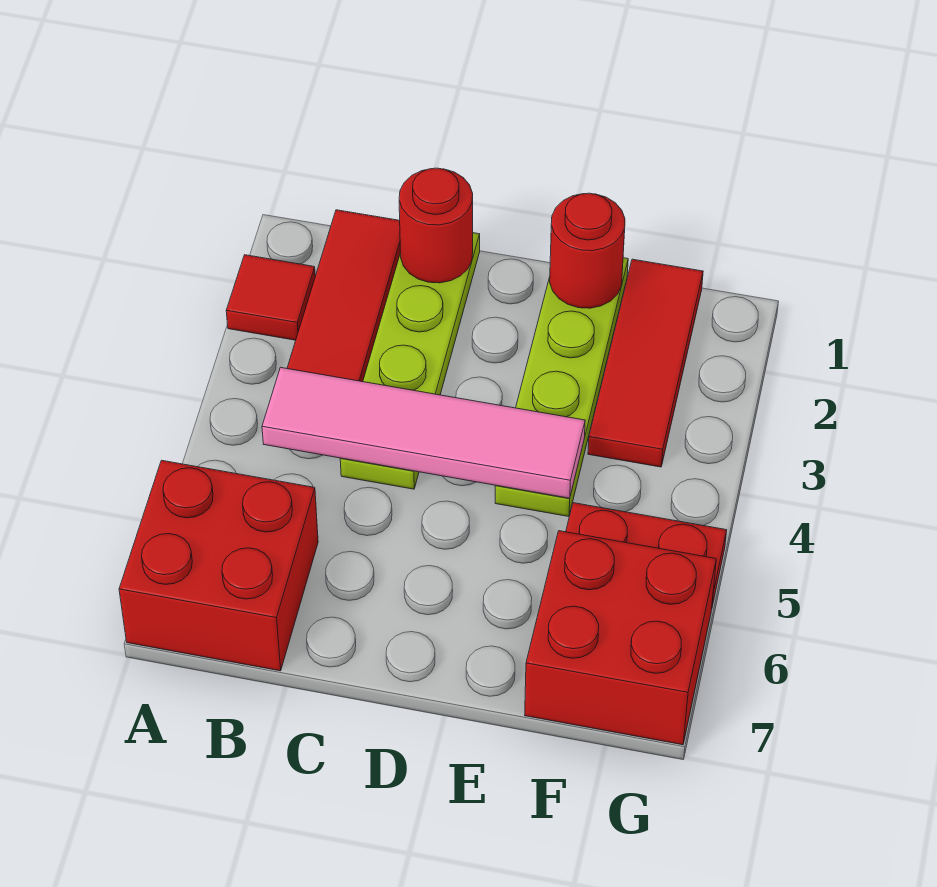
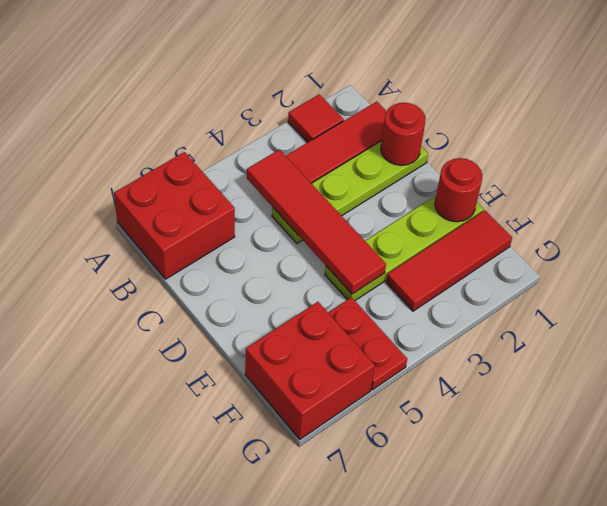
pink tile B4:E4 level 2 -> red tile B4:E4 level 2

